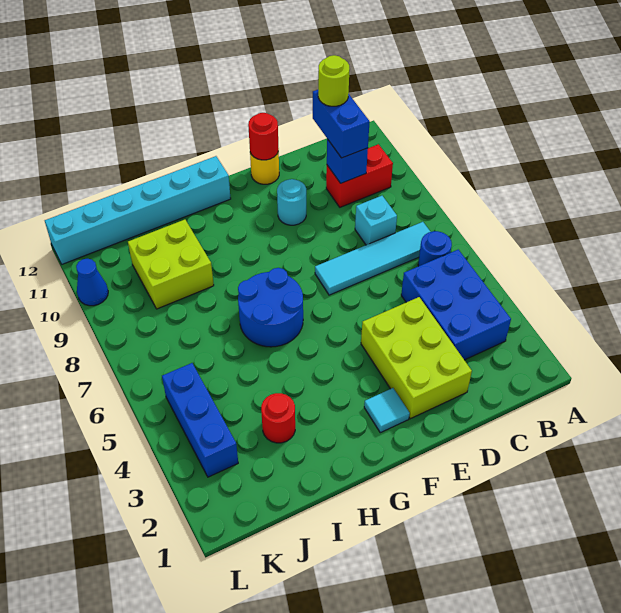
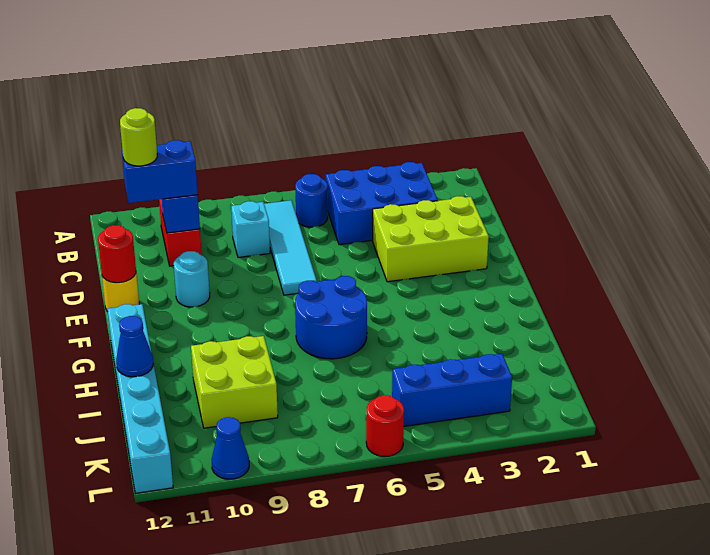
cyan tile F2 level 1 -> none
red round brick I3 level 1 -> red round brick L6 level 1
none -> blue cone I12 level 2

